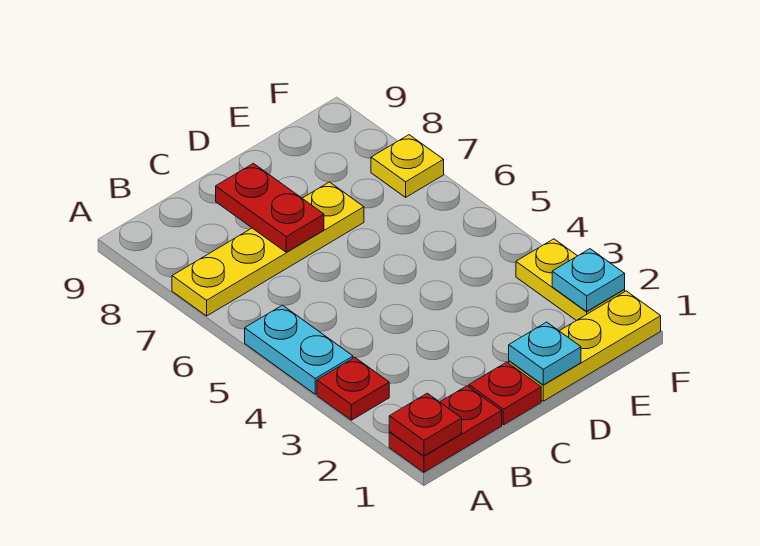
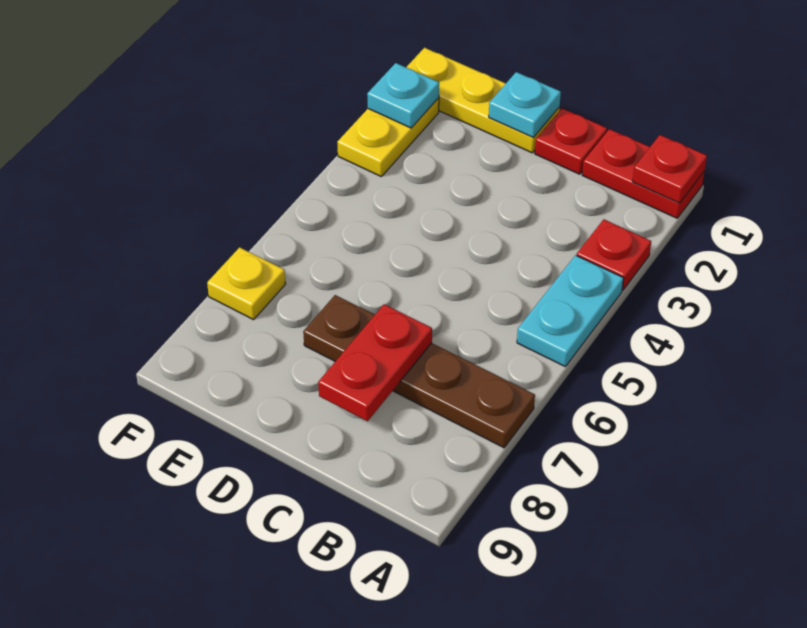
yellow plate A7:D7 level 1 -> brown plate A7:D7 level 1

